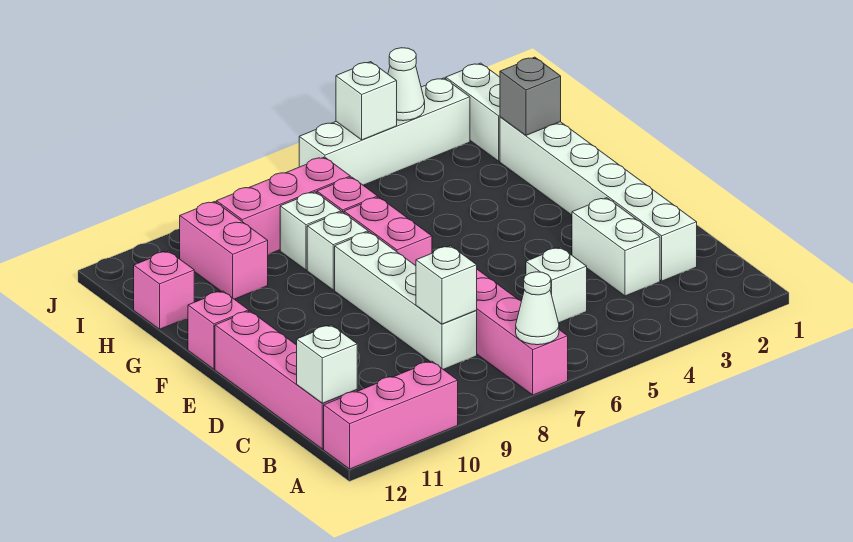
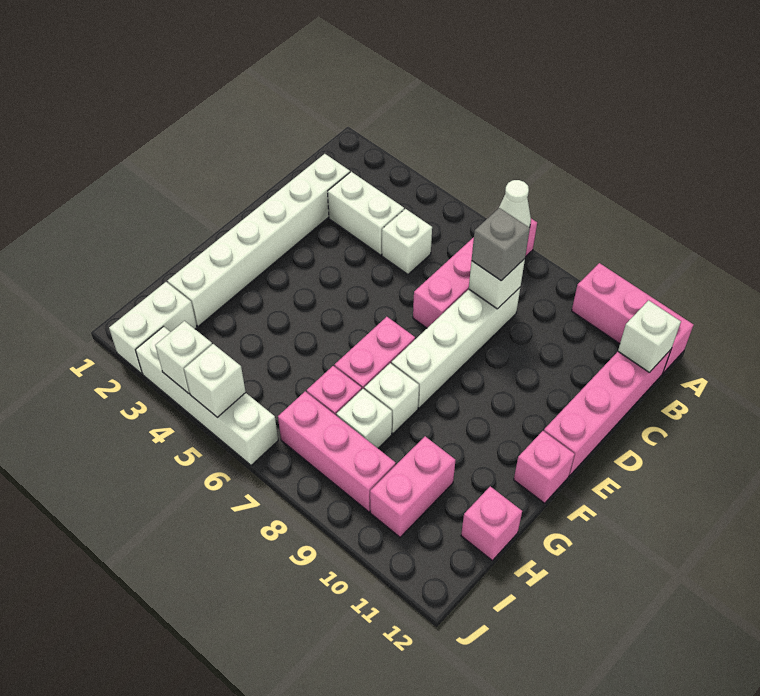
white brick C3:D3 level 1 -> white brick C3:C4 level 1
grey brick H2 level 2 -> grey brick C8 level 3
white cone J4 level 2 -> white brick J4 level 2

